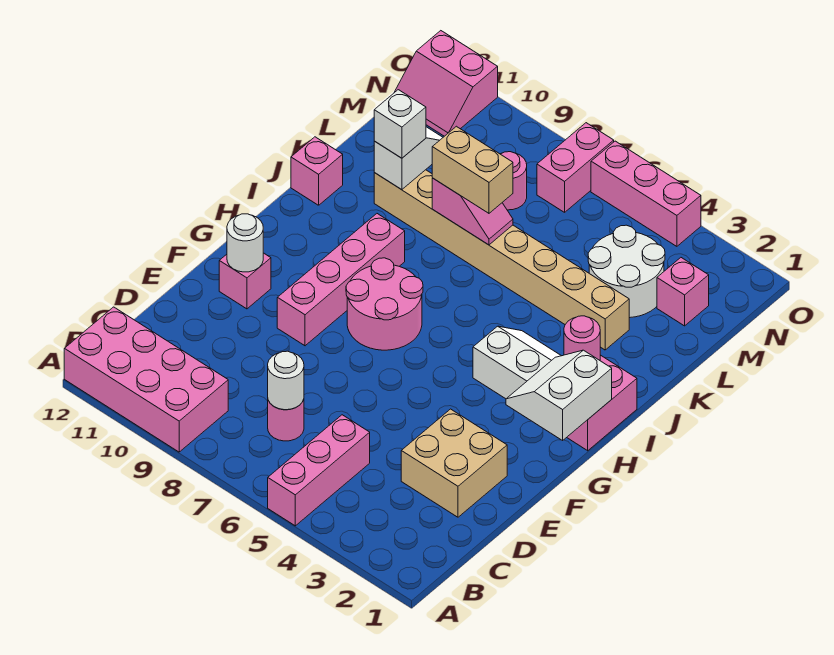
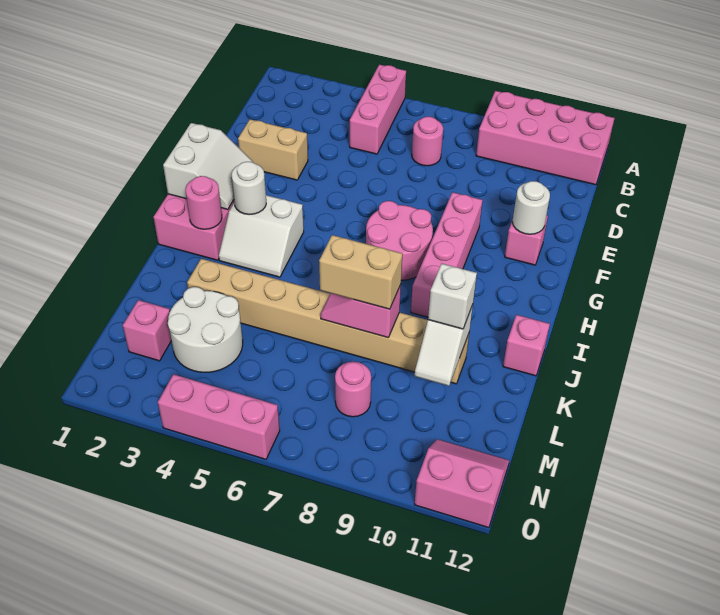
white round brick C7 level 2 -> white round brick H3 level 2
tan brick D2:E3 level 1 -> tan brick E2:E3 level 1
pink brick N7:O7 level 1 -> none

